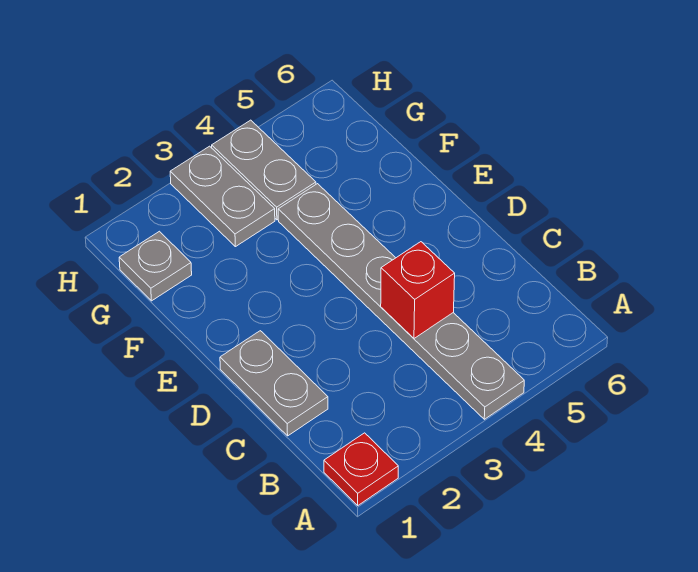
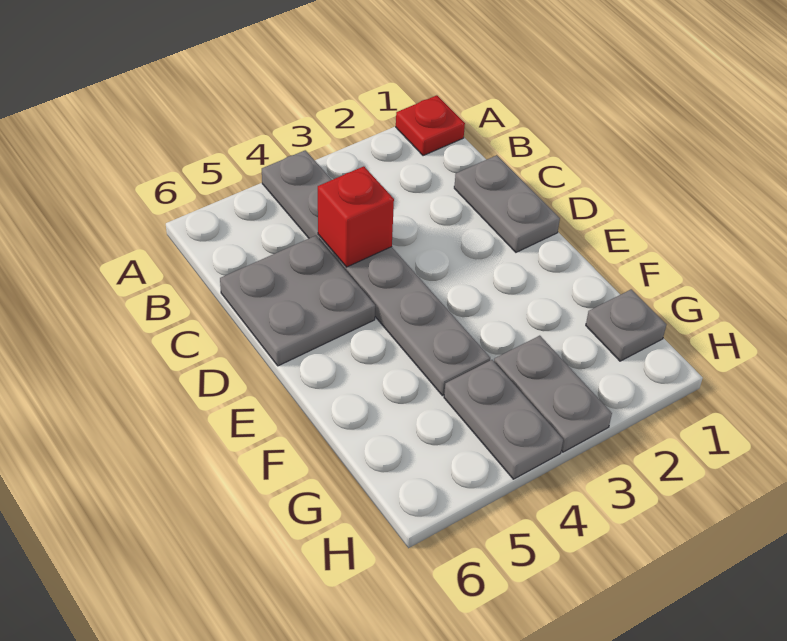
none -> grey plate C5:D6 level 1

